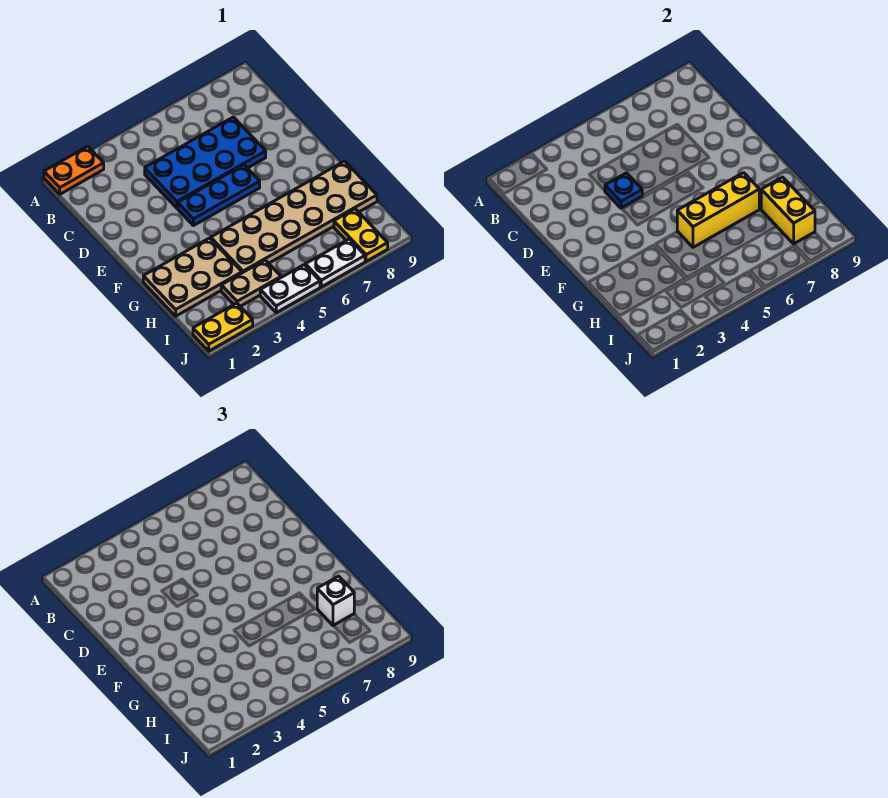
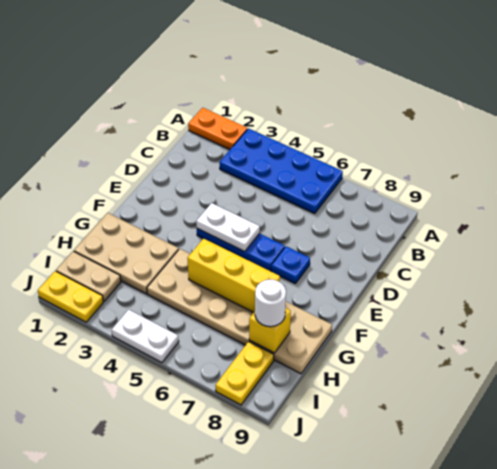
blue plate C4:D7 level 1 -> blue plate A3:B6 level 1
blue plate D4 level 2 -> blue plate E7 level 1
yellow brick H8:I8 level 2 -> yellow brick H8 level 2
white brick H8 level 3 -> white round brick H8 level 3
tan plate I3:I4 level 1 -> tan plate I1:I2 level 1
white plate J6:J7 level 1 -> white plate E4:E5 level 2

